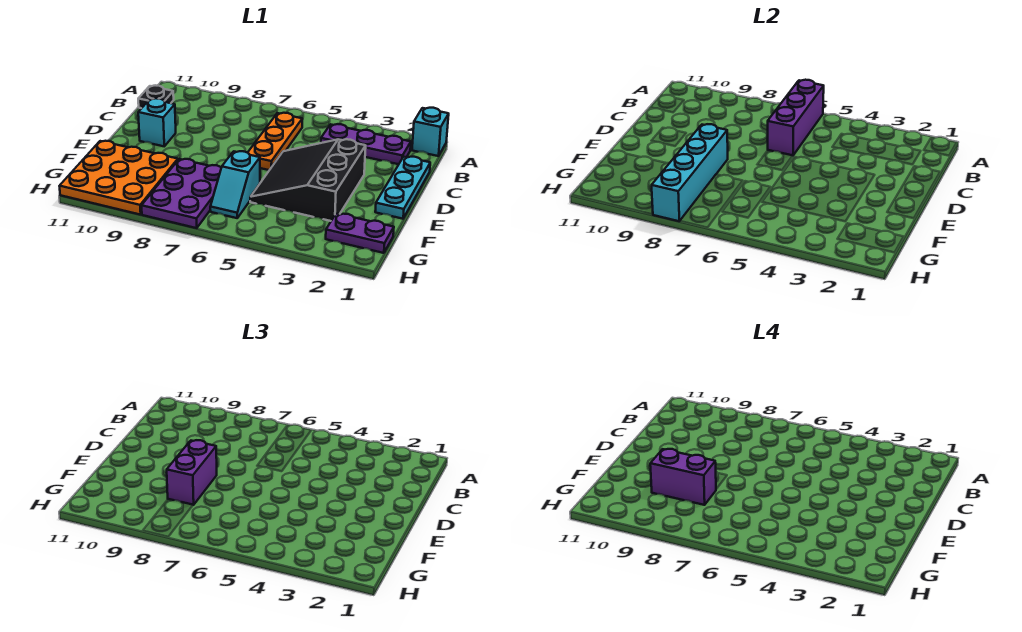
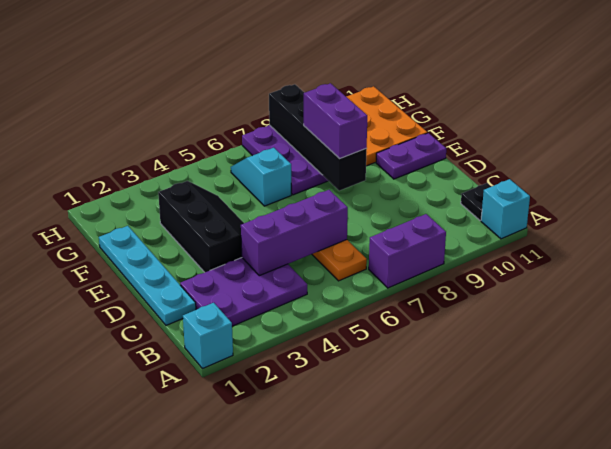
purple brick A6:C6 level 2 -> purple brick C4:C6 level 2
purple plate B2:B4 level 1 -> purple plate B2:C4 level 1
cyan plate C1:E1 level 1 -> cyan plate C1:F1 level 1
black slope D3:F5 level 1 top 3 -> black slope D3:F4 level 1 top 3
cyan brick D10 level 1 -> cyan brick A11 level 1
cyan brick E8:H8 level 2 -> black brick E8:H8 level 2
purple brick F8:F9 level 4 -> purple brick A7:A8 level 1
purple plate G1:G2 level 1 -> purple plate E10:E11 level 1

